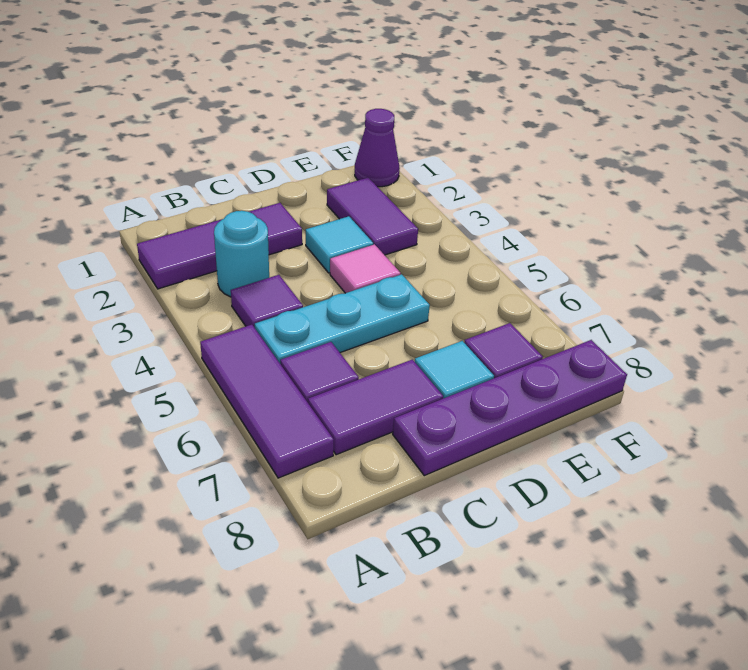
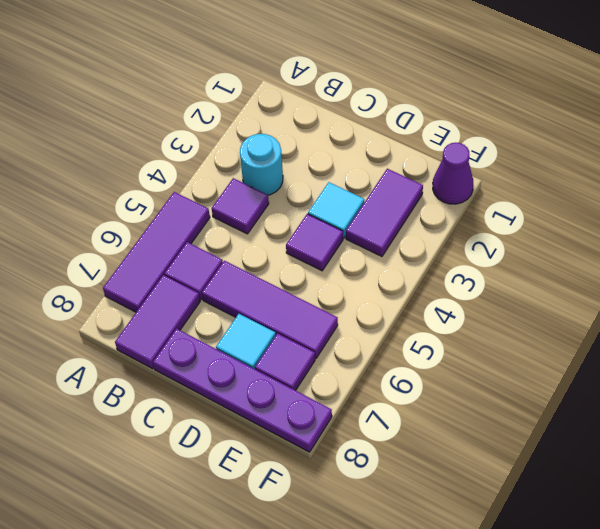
purple tile A2:C2 level 1 -> purple tile C6:E6 level 1
cyan plate B5:D5 level 1 -> none
purple tile B7:C7 level 1 -> purple tile B7:B8 level 1
pink tile D4 level 1 -> purple tile D4 level 1

